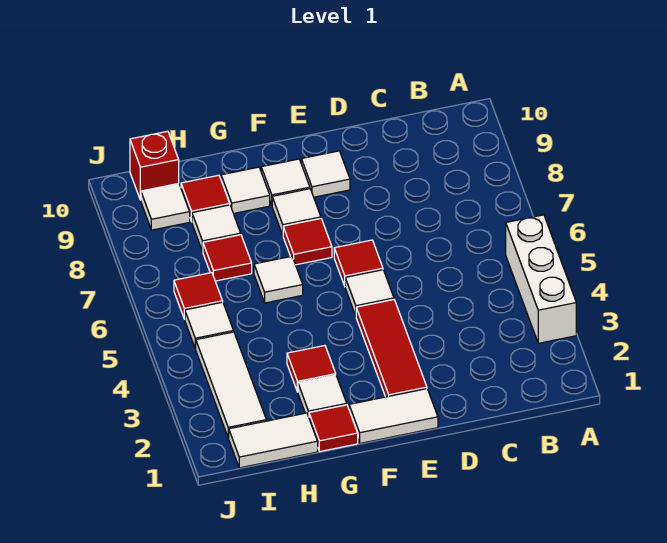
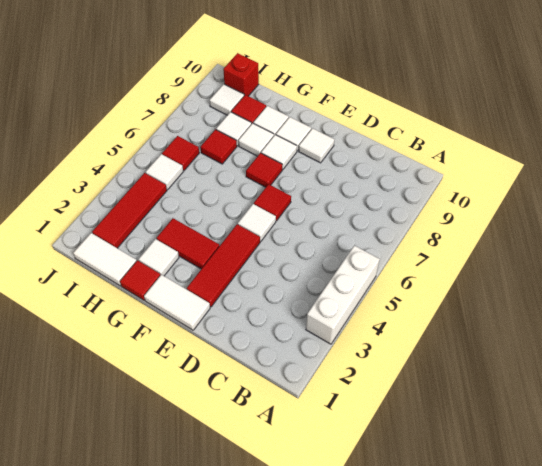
red tile G3 level 1 -> red tile F3:G3 level 1
white tile G6 level 1 -> white tile G8 level 1
white tile I2:I4 level 1 -> red tile I2:I4 level 1

